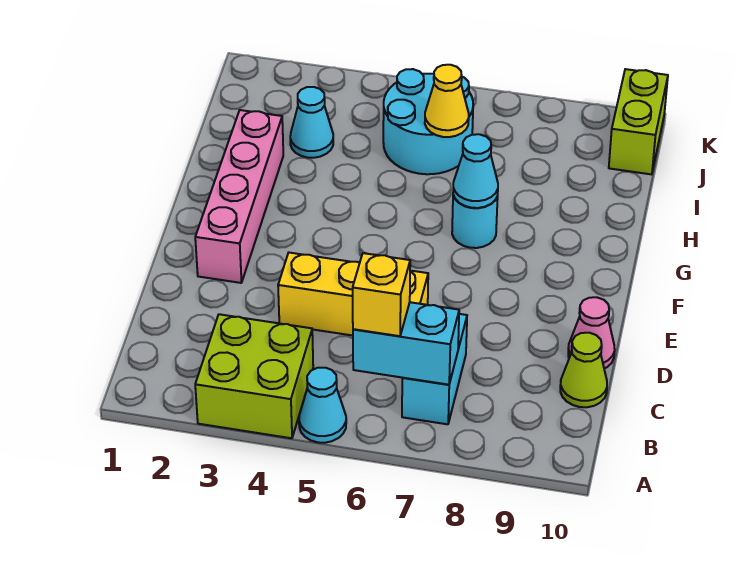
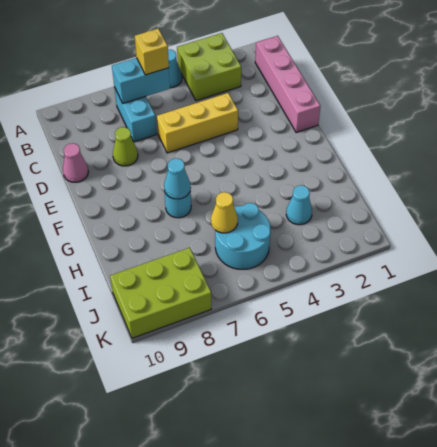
lime cone C10 level 1 -> lime cone D8 level 1
pink brick E2:H2 level 1 -> pink brick B1:E1 level 1
lime brick J10:K10 level 1 -> lime brick J8:K10 level 1

